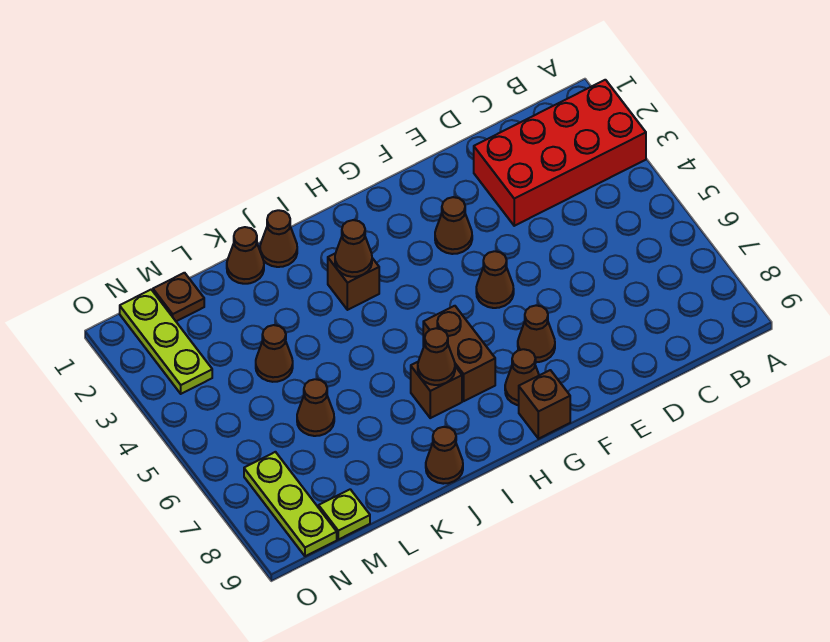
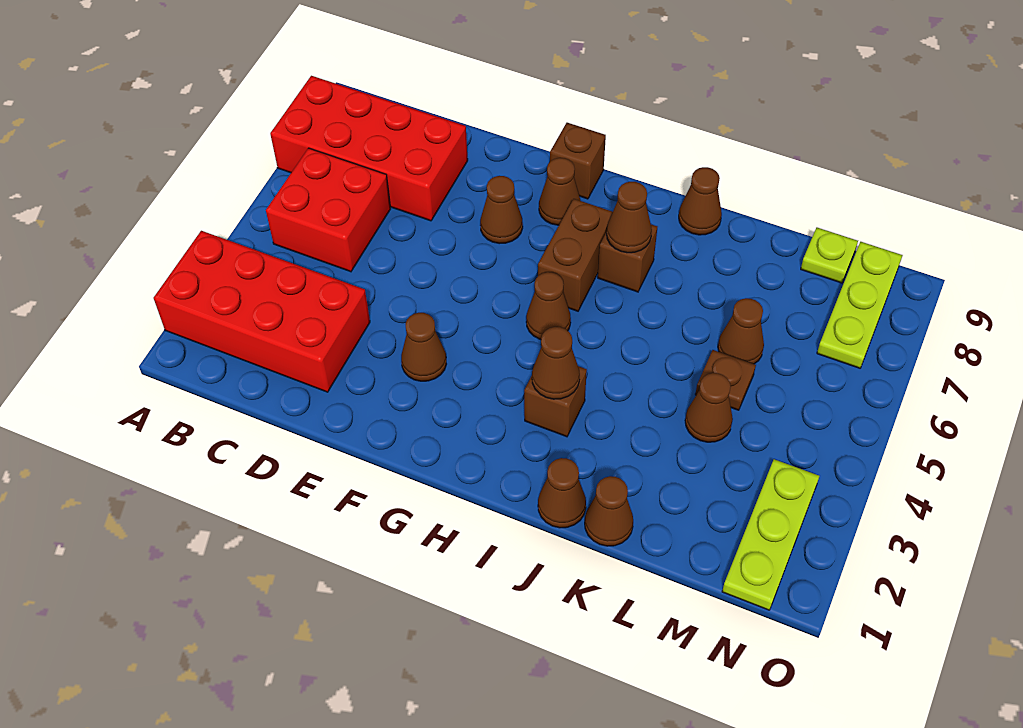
none -> red brick A7:D8 level 1
none -> red brick B5:C6 level 1
brown cone F5 level 1 -> brown cone H5 level 1
brown plate M1 level 1 -> brown plate L5 level 1

